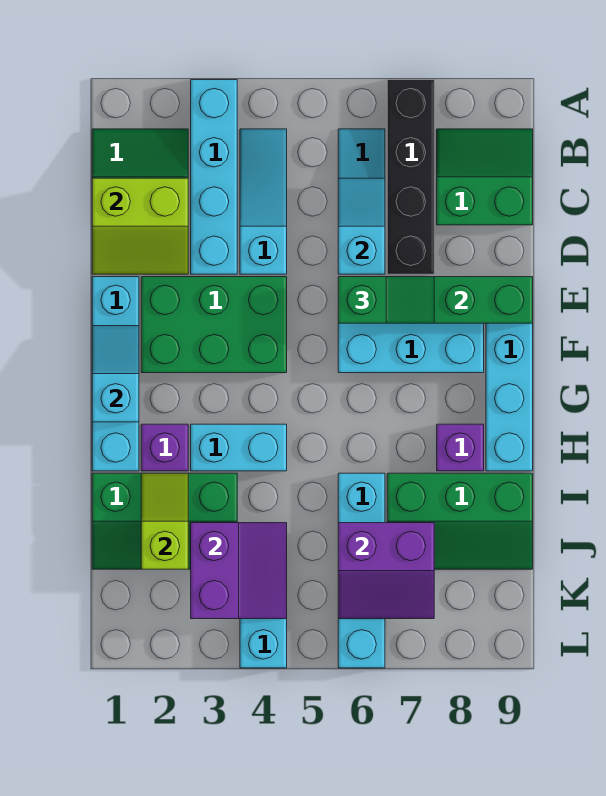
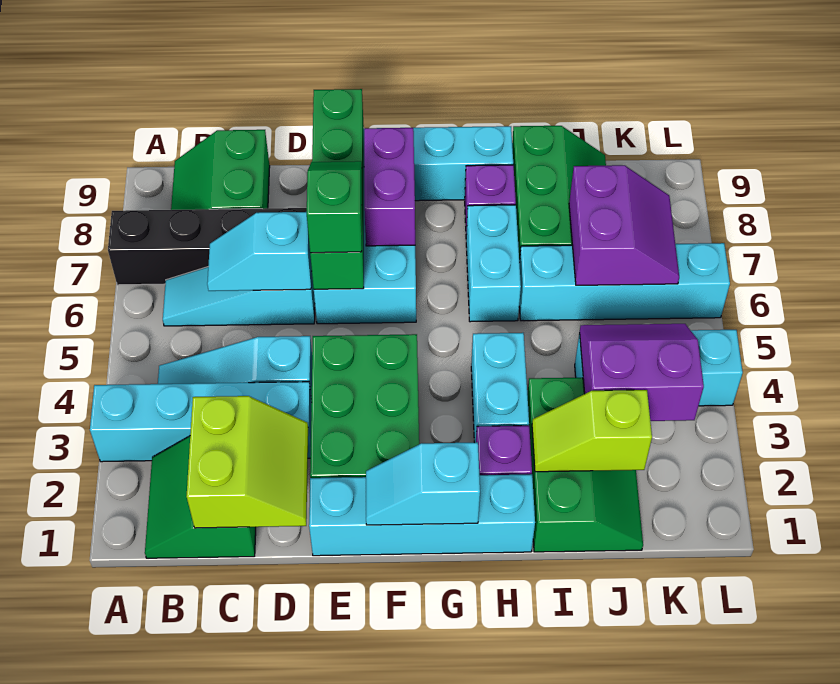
none -> purple brick F7:F8 level 2
none -> cyan brick H6:H7 level 1

